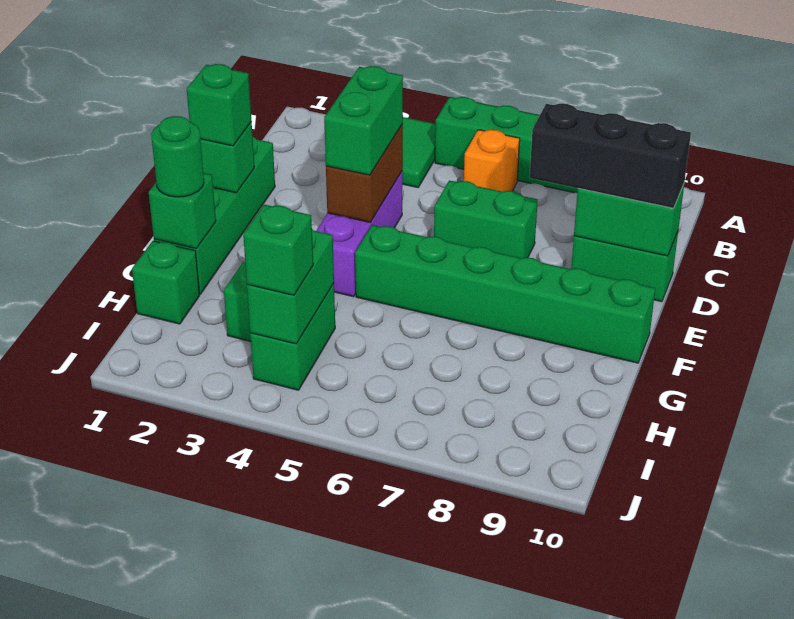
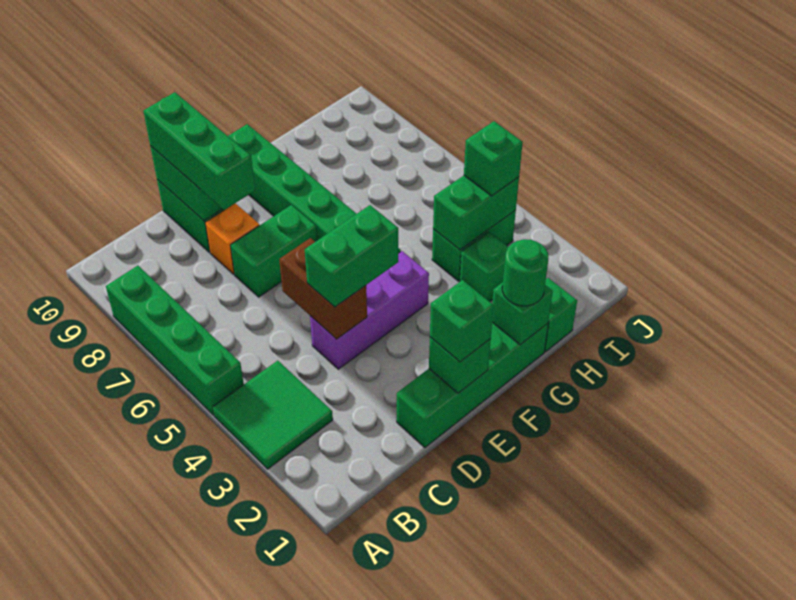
orange brick B6 level 1 -> orange brick D8 level 1
brown brick D4:E4 level 2 -> brown brick D4:D5 level 2
green brick D6:D7 level 1 -> green brick D7:E7 level 1
black brick D8:D10 level 3 -> green brick D8:D10 level 3

